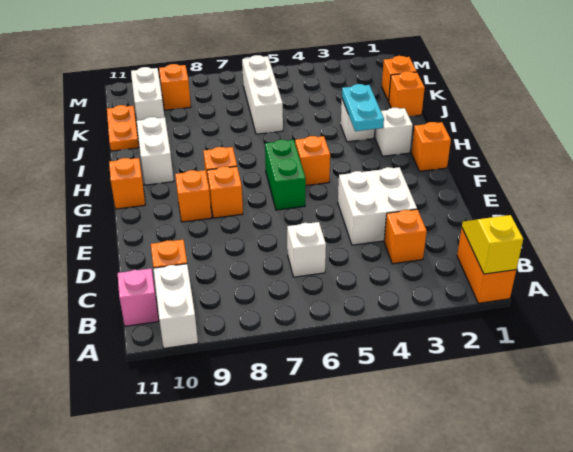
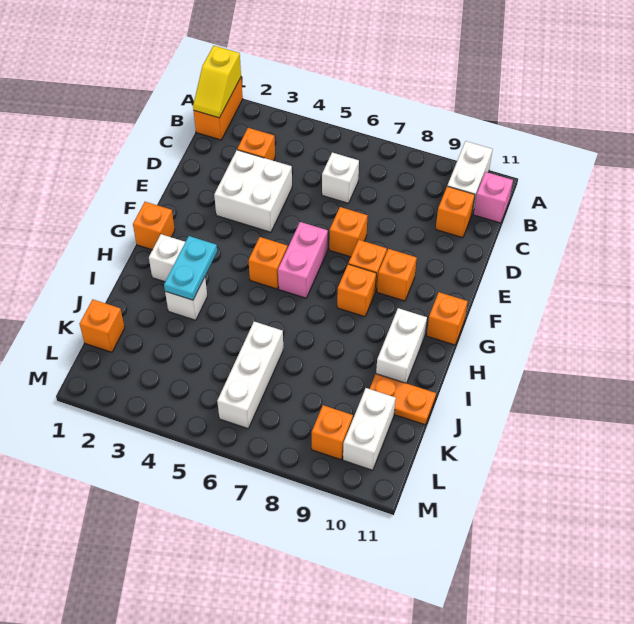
green brick F6:G6 level 1 -> pink brick F6:G6 level 1
orange brick J1 level 1 -> orange brick E7 level 1
orange plate J11:K11 level 1 -> orange plate J10:J11 level 1

